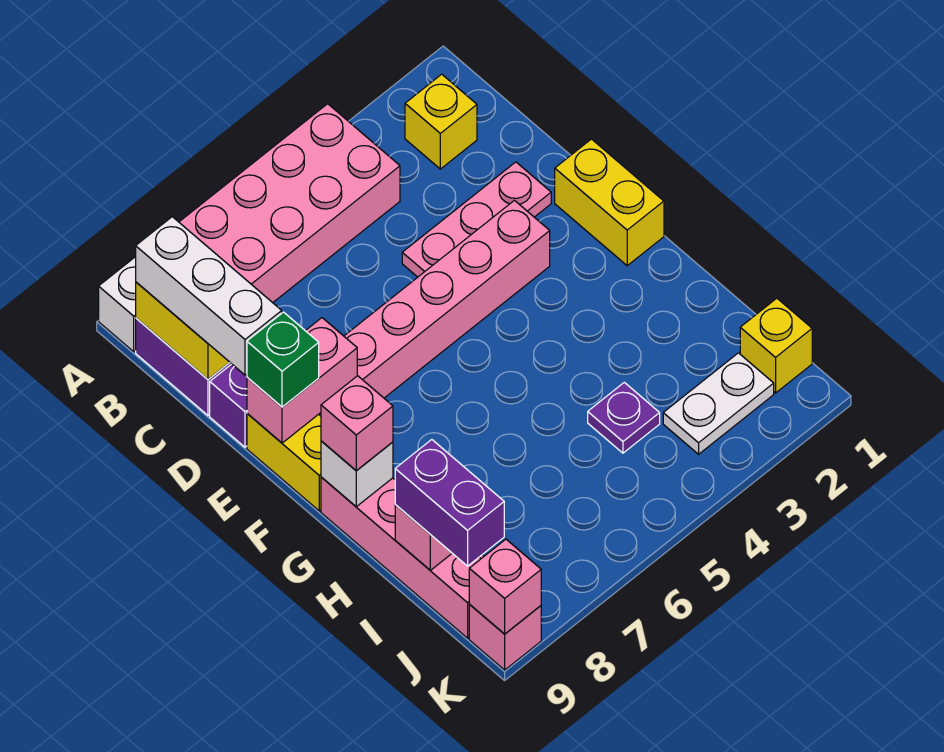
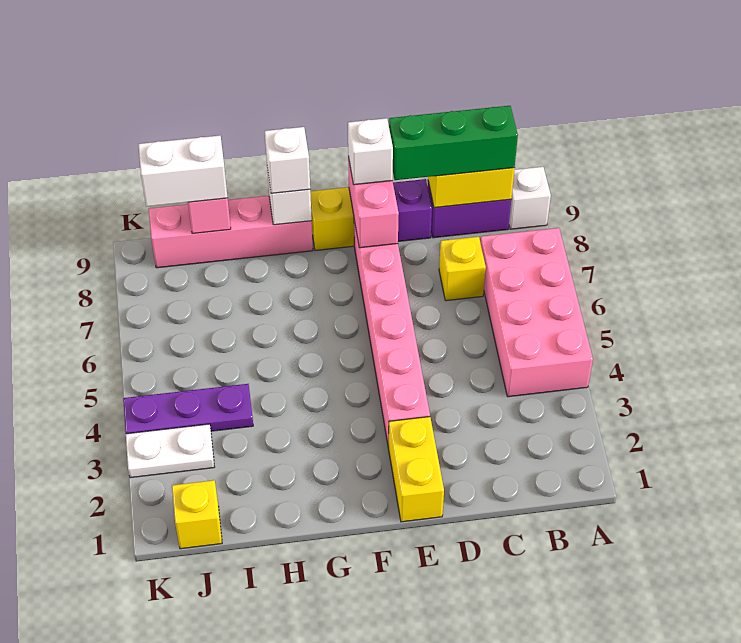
yellow brick B2 level 1 -> yellow brick C7 level 1
white brick B9:D9 level 3 -> green brick B9:D9 level 3
pink plate D2:D4 level 1 -> none
yellow brick E1:F1 level 1 -> yellow brick E1:E2 level 1
green brick E9 level 3 -> white brick E9 level 3
pink brick G9 level 3 -> white brick G9 level 3
purple plate I4 level 1 -> purple plate I4:K4 level 1
purple brick I9:J9 level 3 -> white brick I9:J9 level 3
white plate J2:J3 level 1 -> white plate J3:K3 level 1
pink brick K9 level 1 -> none
pink brick K9 level 2 -> none

